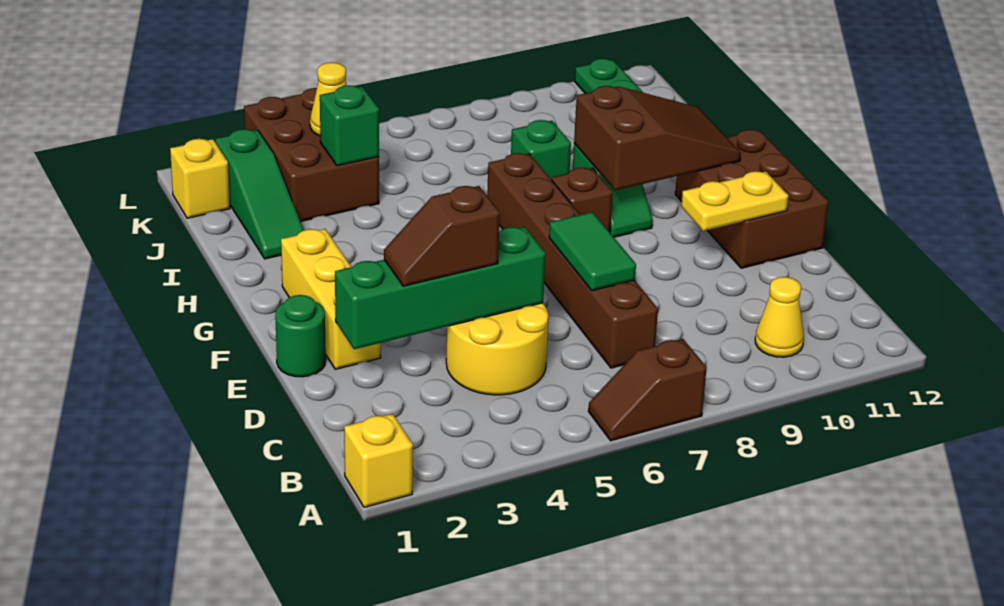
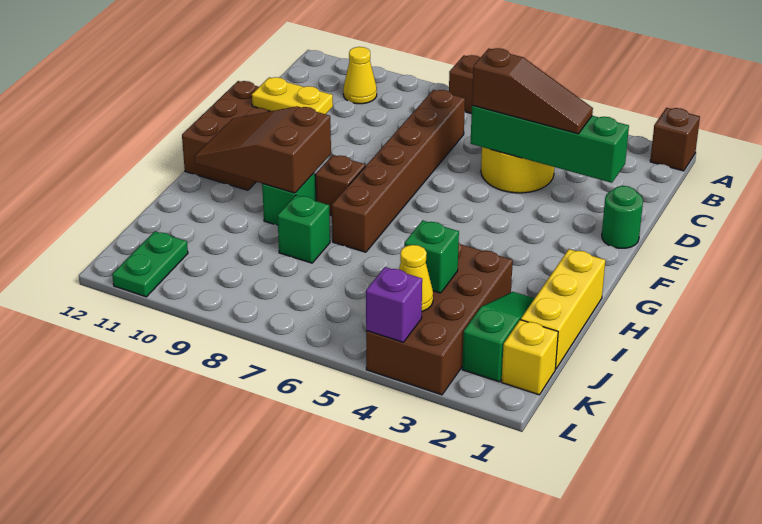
yellow brick A1 level 1 -> brown brick A1 level 1
brown slope D3:D4 level 3 top 4 -> brown slope D3:D5 level 3 top 5
green tile D7:E7 level 2 -> none
yellow brick E2:G2 level 1 -> yellow brick H1:J1 level 1
brown brick J3:L4 level 1 -> brown brick I3:L4 level 1
none -> purple brick L4 level 2

